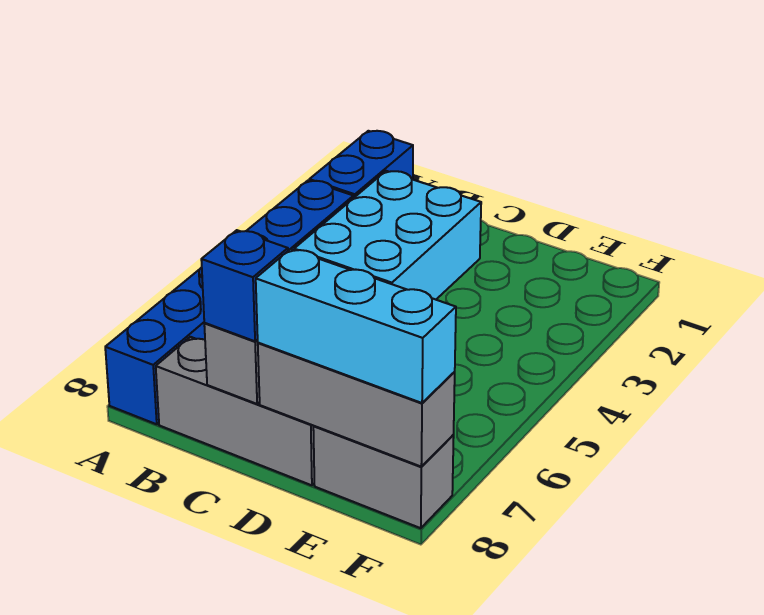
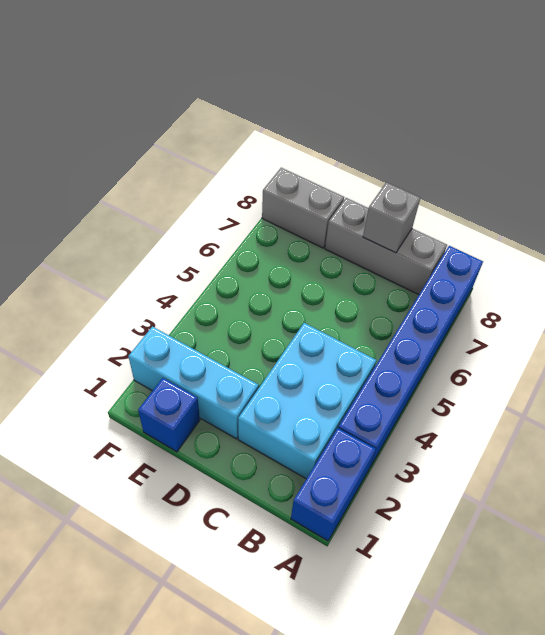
blue brick C8 level 3 -> blue brick E1 level 1
grey brick D8:F8 level 2 -> none
cyan brick D8:F8 level 3 -> cyan brick D2:F2 level 1

